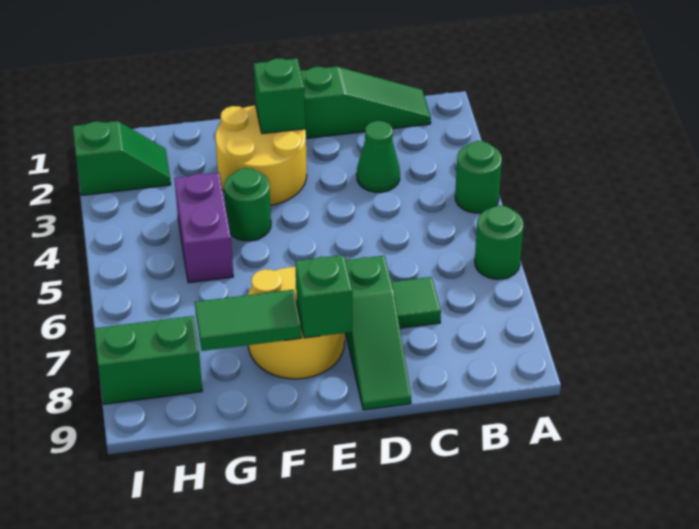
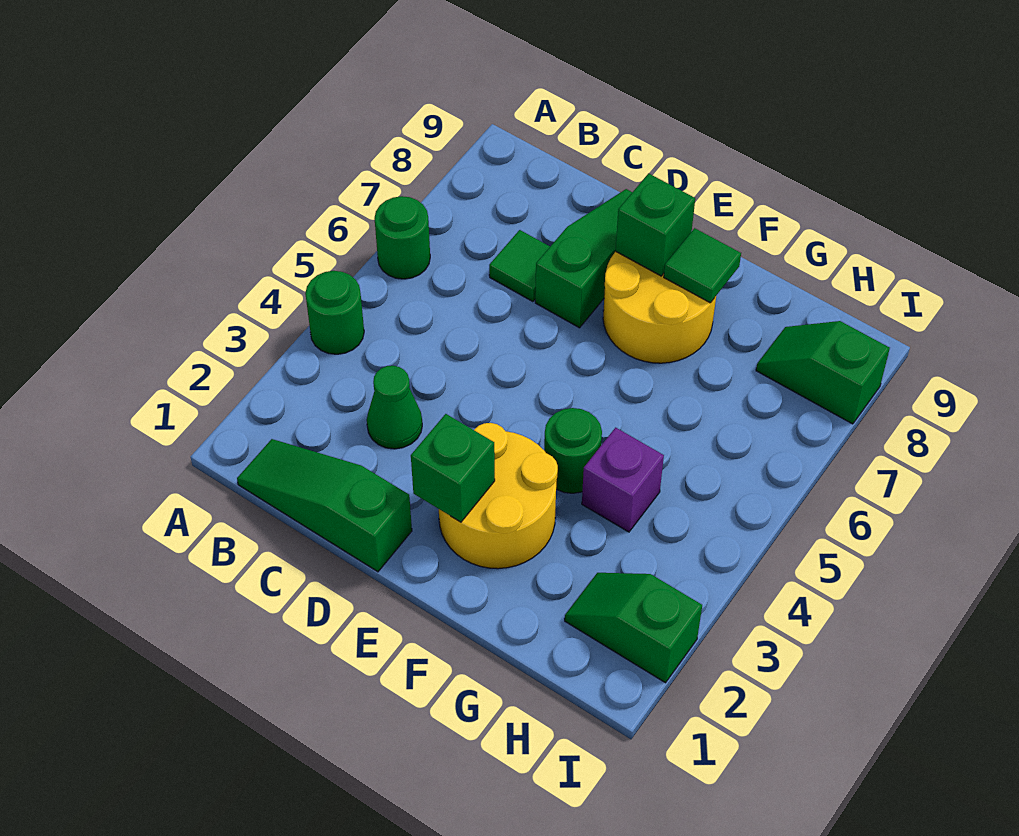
green tile F8:G8 level 2 -> green tile F8 level 2
purple brick G4:G5 level 1 -> purple brick G4 level 1
green brick H8:I8 level 1 -> green slope H8:I8 level 1 top I

